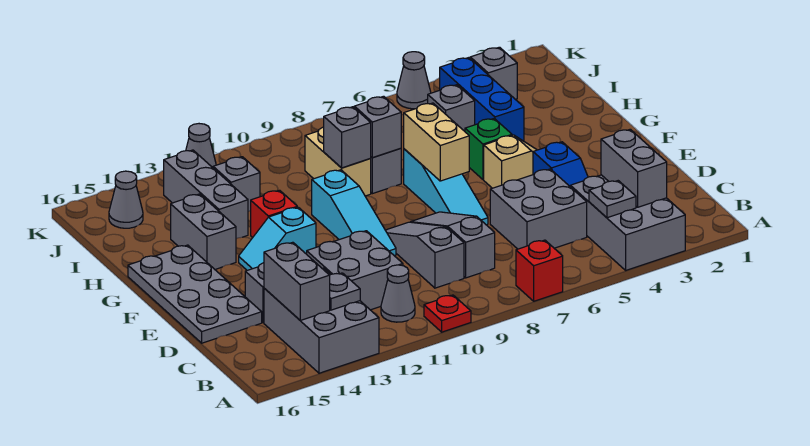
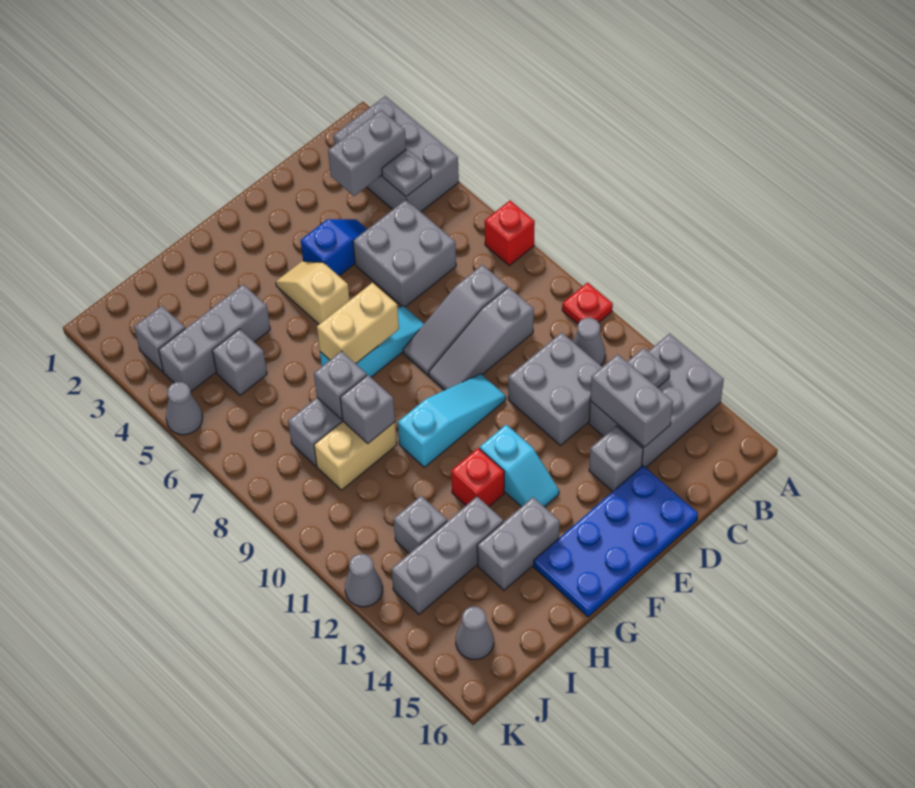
grey brick A3:C4 level 1 -> grey brick A2:B4 level 1
grey brick B14:C14 level 2 -> grey brick C13:C14 level 2
grey plate D15:G16 level 1 -> blue plate D15:G16 level 1
green brick G5 level 1 -> none
blue brick H4:J4 level 1 -> grey brick H4:J4 level 1

